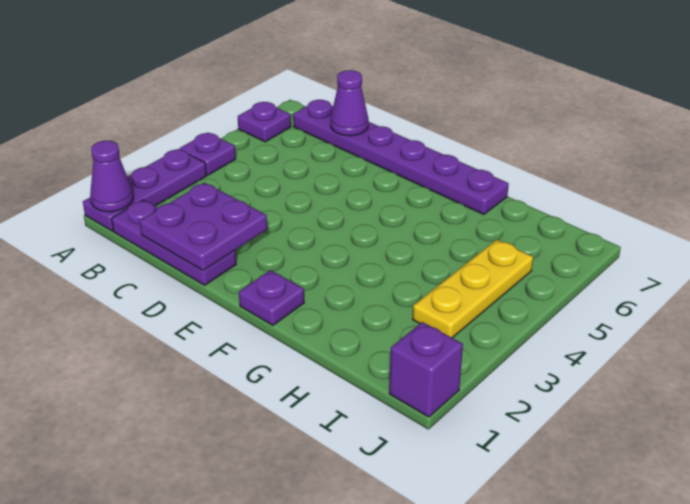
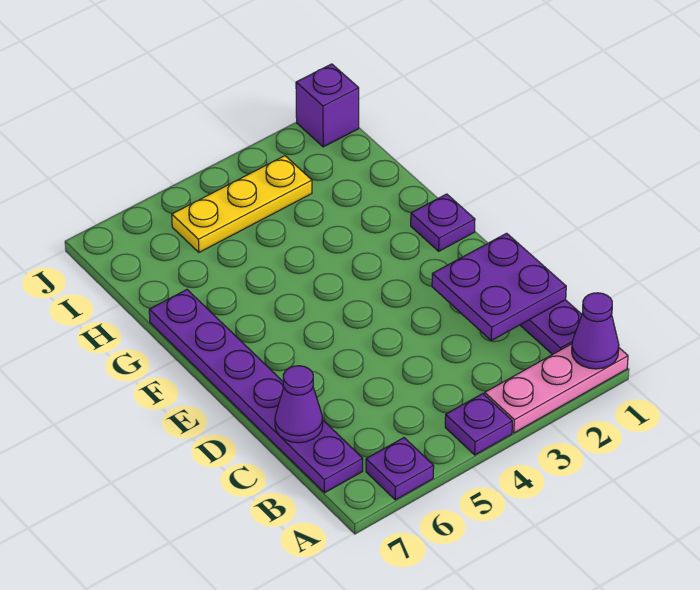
purple plate A1:A3 level 1 -> pink plate A1:A3 level 1

